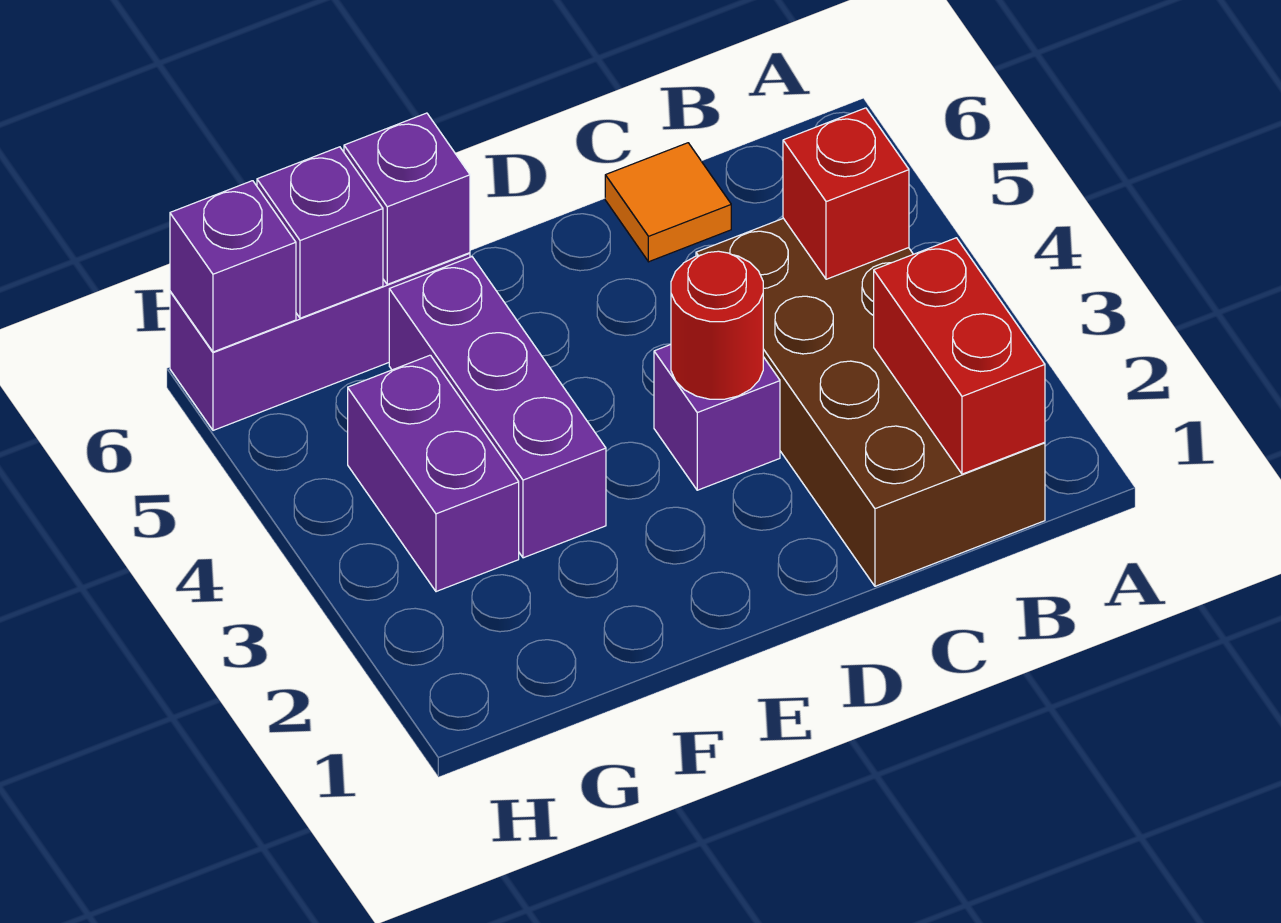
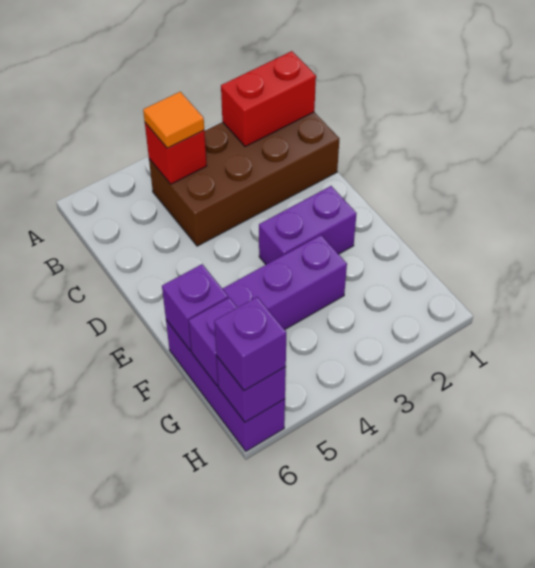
orange tile C6 level 1 -> orange tile B4 level 3
purple brick D3 level 1 -> purple brick H6 level 3
red round brick D3 level 2 -> none
purple brick G3:G4 level 1 -> purple brick E2:E3 level 1

